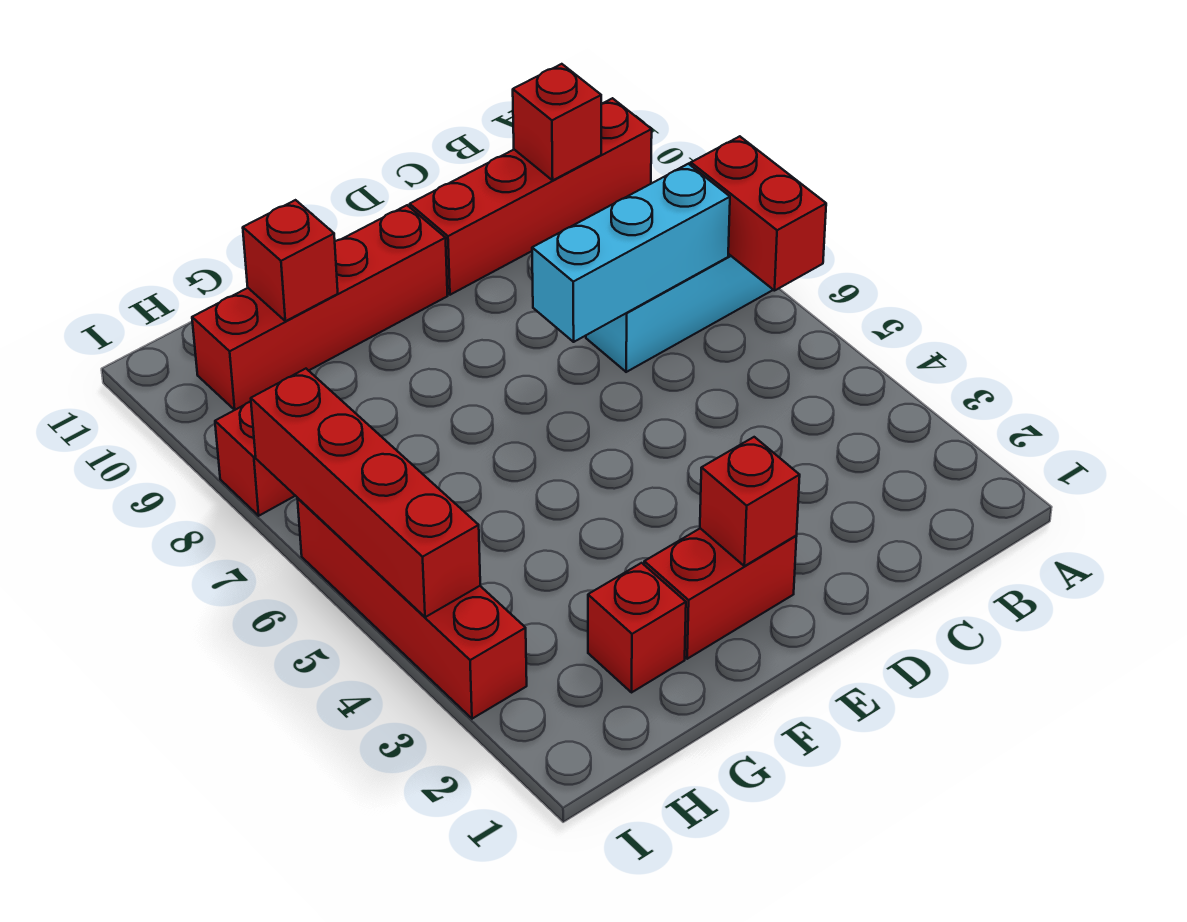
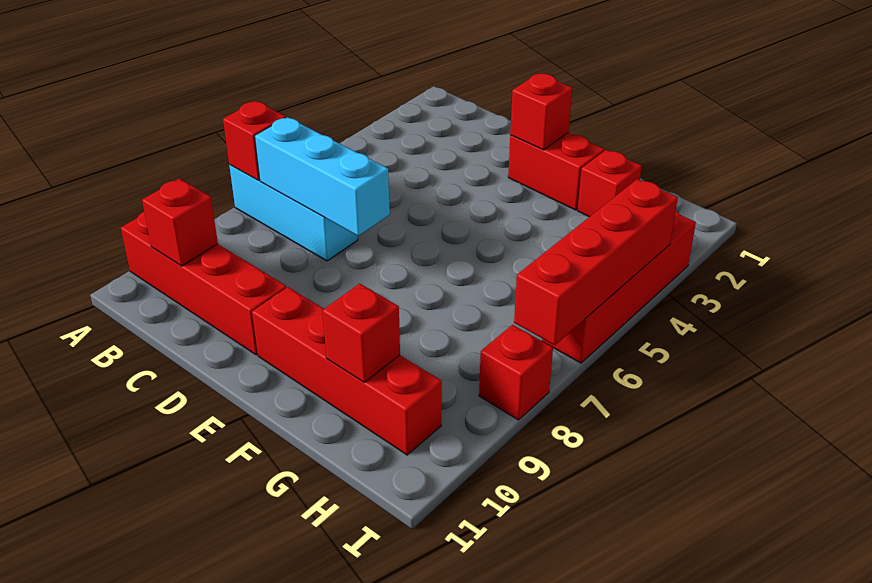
red brick A6:A7 level 2 -> red brick A7 level 2

